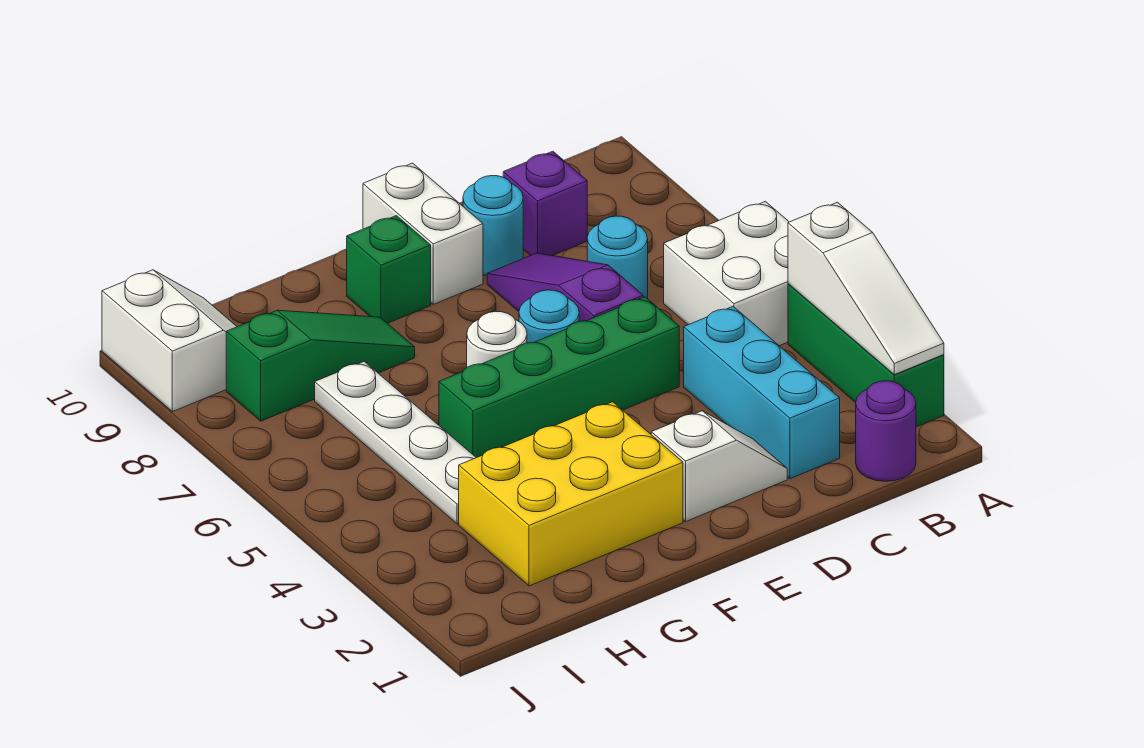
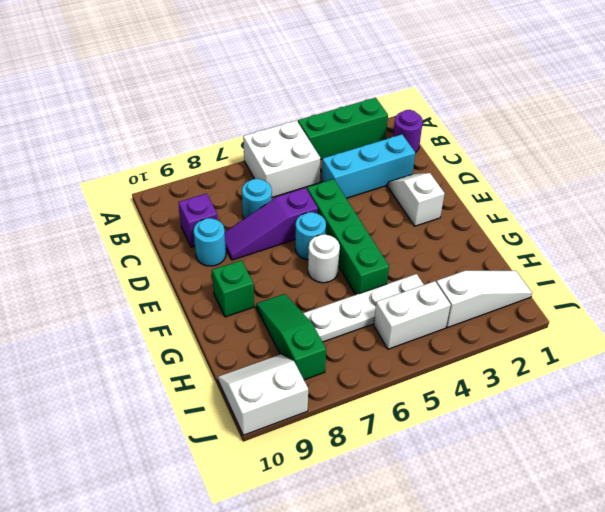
white slope A2:A4 level 2 top 4 -> white slope I1:I3 level 1 top 3
white brick E9:E10 level 1 -> white brick I4:I5 level 1
yellow brick F2:H3 level 1 -> none

